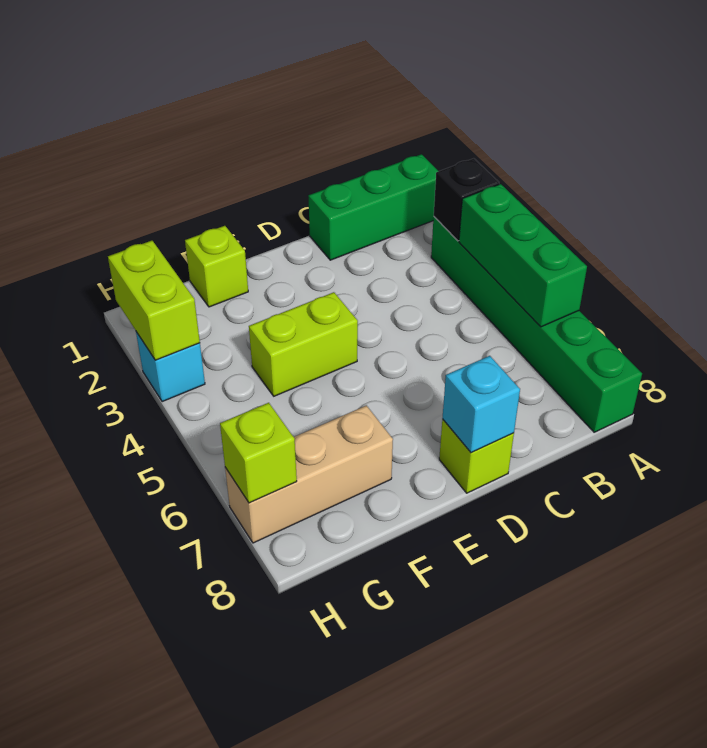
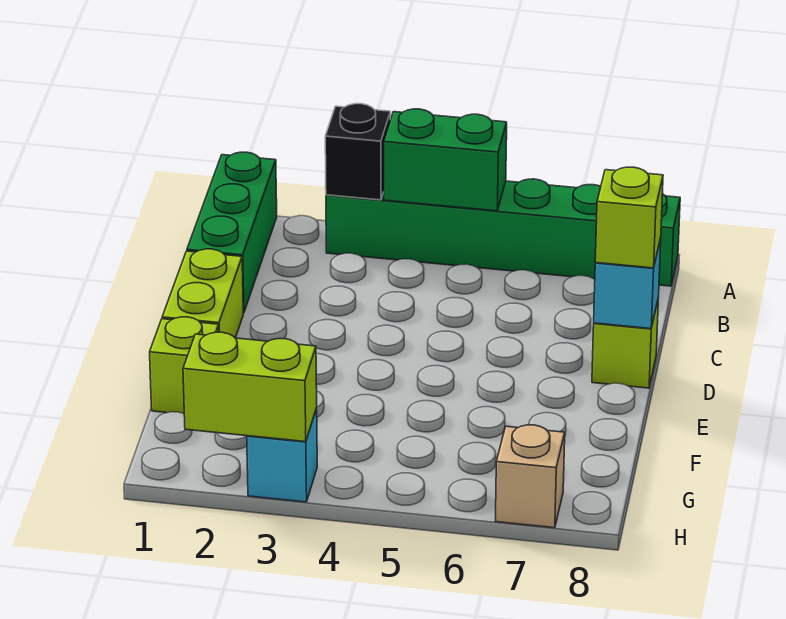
green brick A4:A6 level 2 -> green brick A4:A5 level 2
lime brick E4:F4 level 1 -> lime brick D1:E1 level 1
tan brick F7:H7 level 1 -> tan brick H7 level 1
lime brick H7 level 2 -> lime brick D8 level 3

